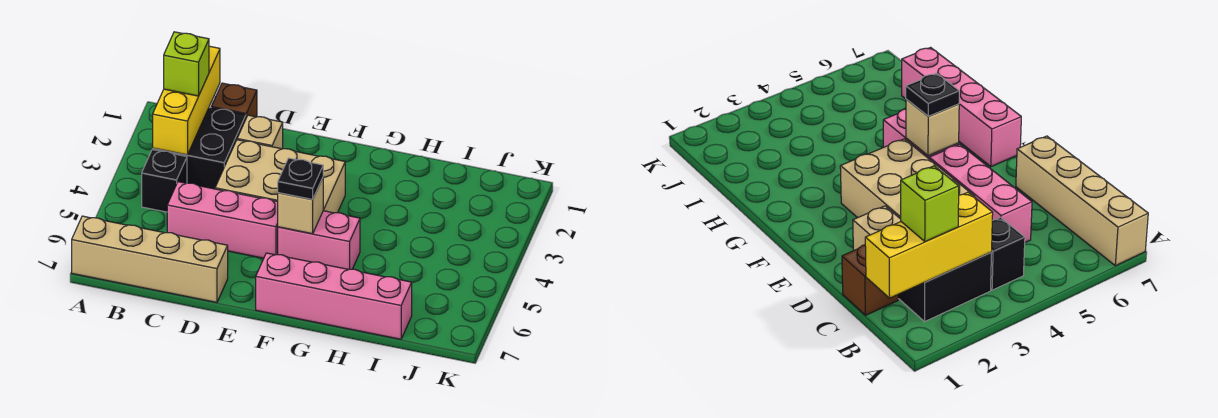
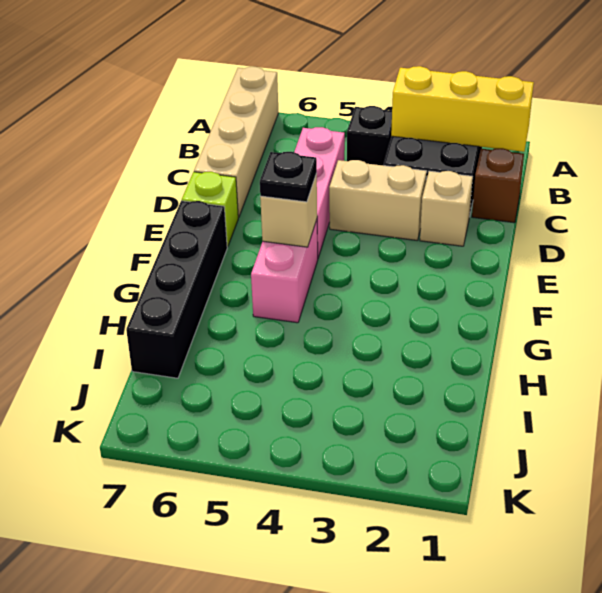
lime brick B2 level 3 -> lime brick E7 level 1
tan brick D3:F4 level 1 -> tan brick D3:D4 level 1
pink brick F7:I7 level 1 -> black brick F7:I7 level 1

